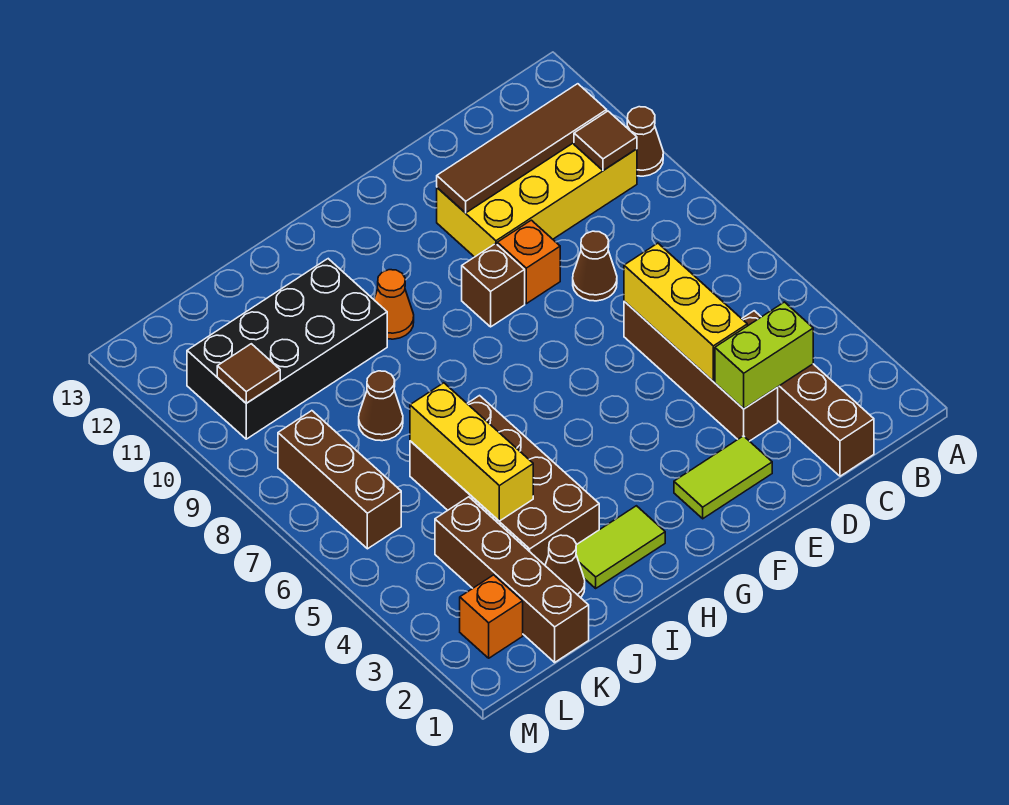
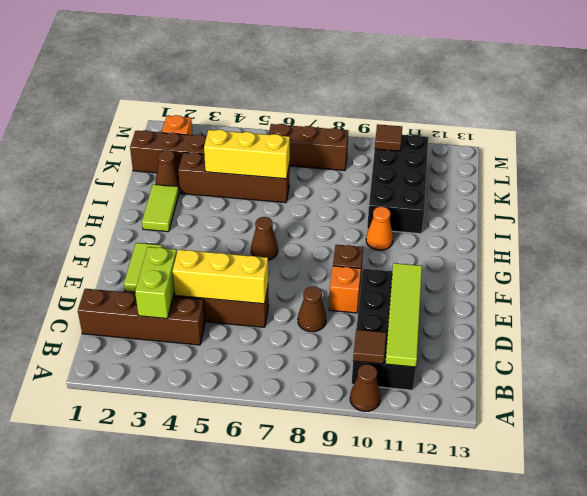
yellow brick B10:E11 level 1 -> black brick B10:E11 level 1
brown tile B11:E11 level 2 -> lime tile B11:E11 level 2
brown brick I3:J6 level 1 -> brown brick J3:J6 level 1
brown cone J8 level 1 -> brown cone G6 level 1

